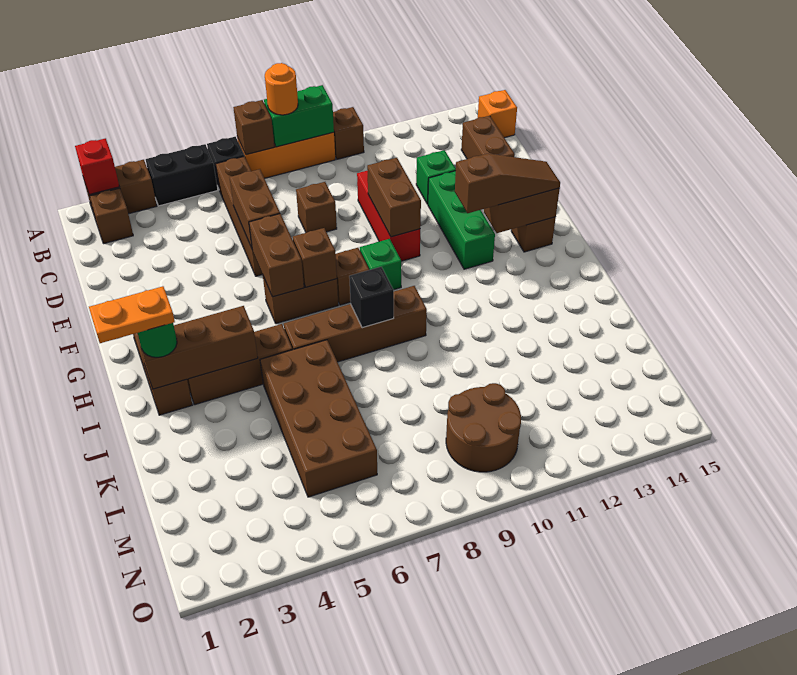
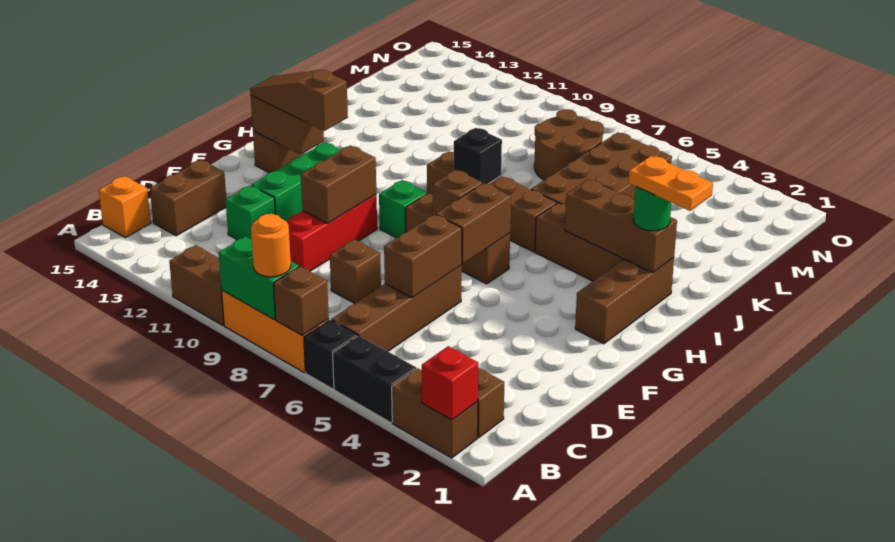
brown brick A10 level 1 -> brown brick A10:A11 level 1
brown round brick M9:N10 level 1 -> brown round brick L7:M8 level 1

